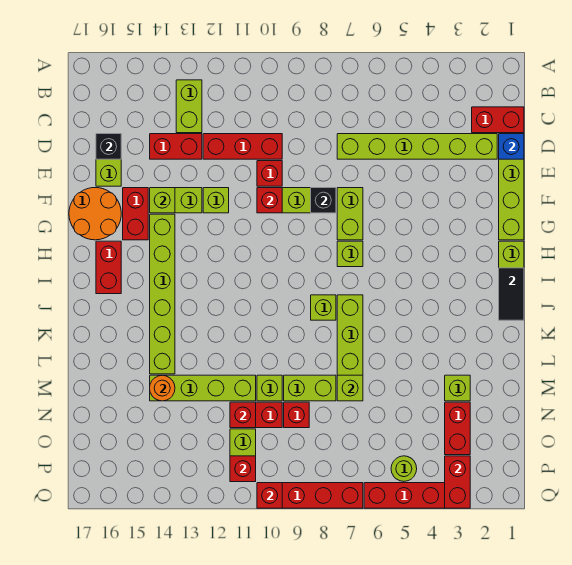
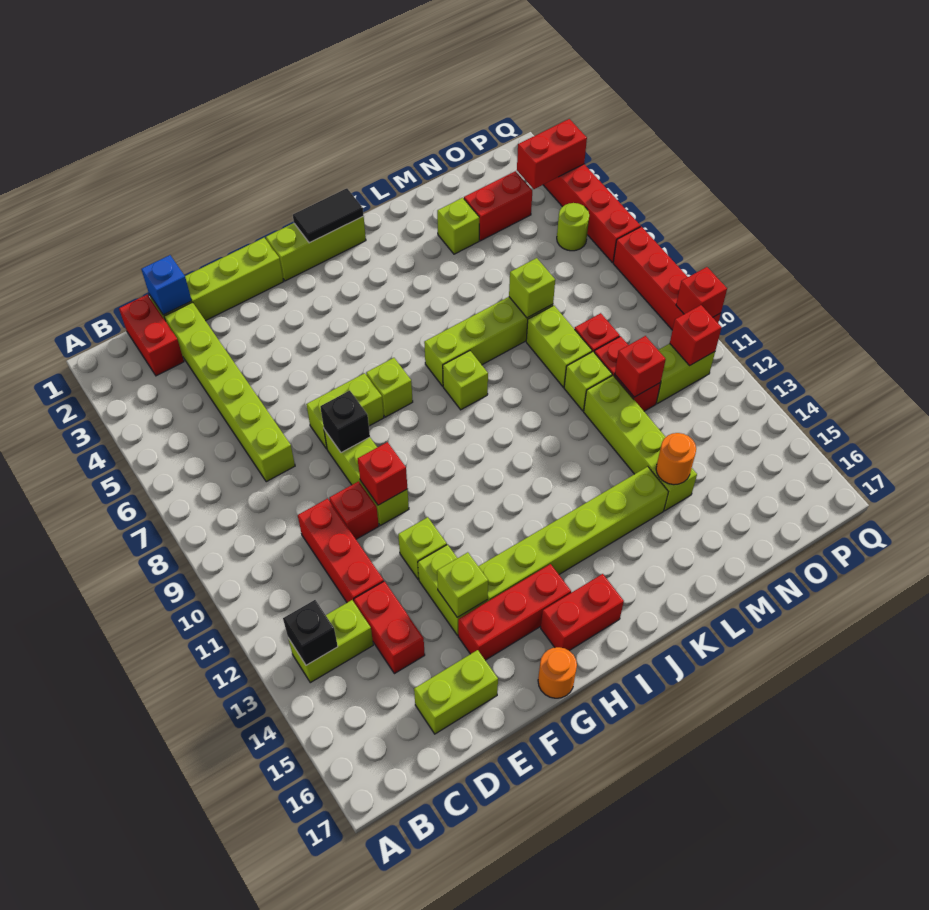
black brick D16 level 2 -> black brick B13 level 2
red brick F15:G15 level 1 -> red brick F15:H15 level 1
orange round brick F16:G17 level 1 -> orange round brick G17 level 1

